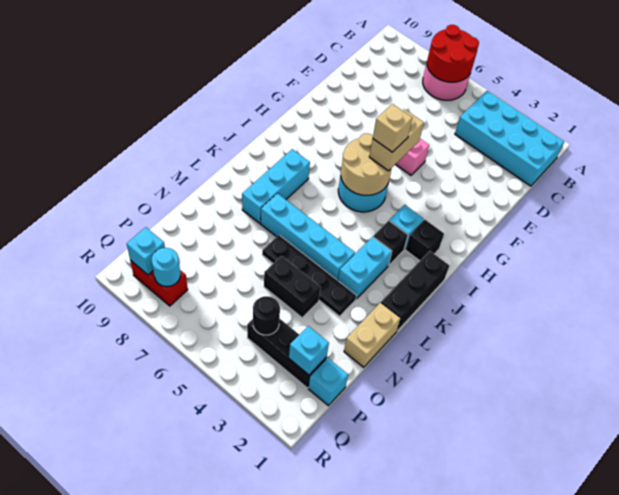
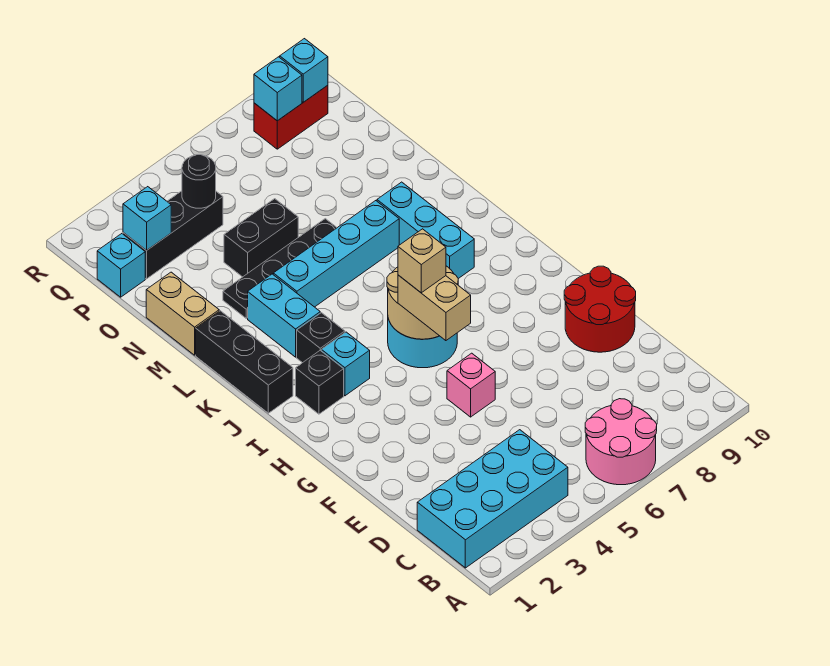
red round brick A6:B7 level 2 -> red round brick E9:F10 level 1
cyan round brick Q8 level 2 -> cyan brick Q8 level 2

